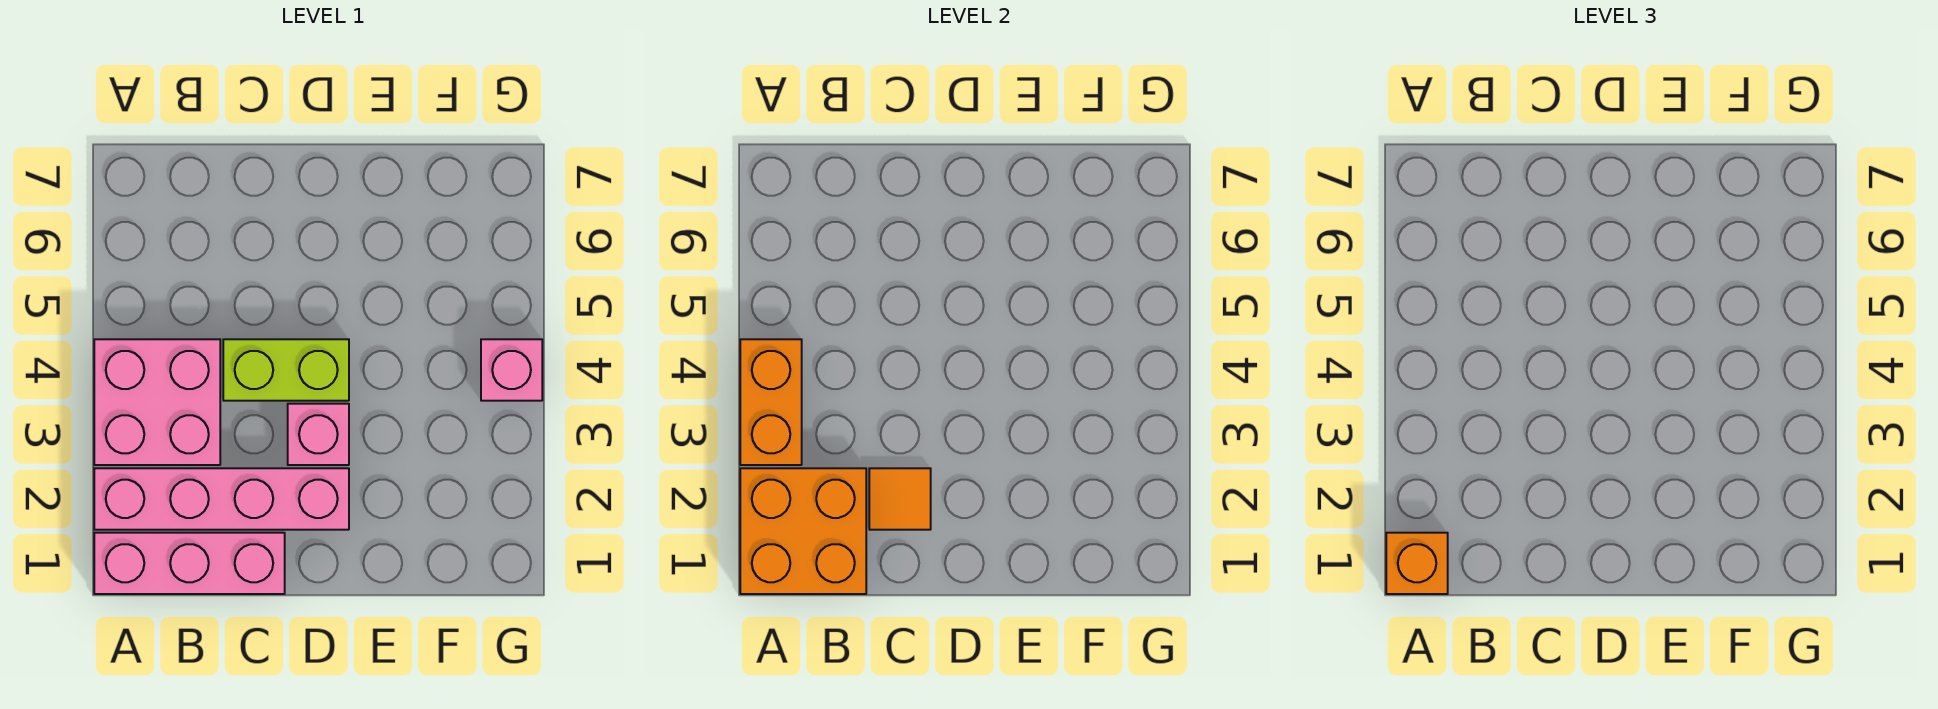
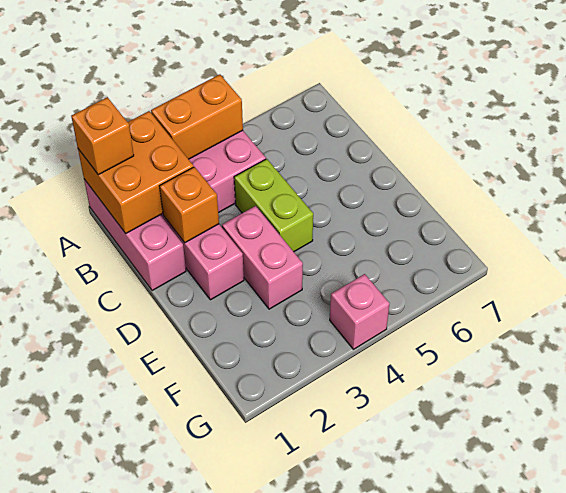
orange tile C2 level 2 -> orange brick C2 level 2
pink brick D3 level 1 -> pink brick D3:E3 level 1

